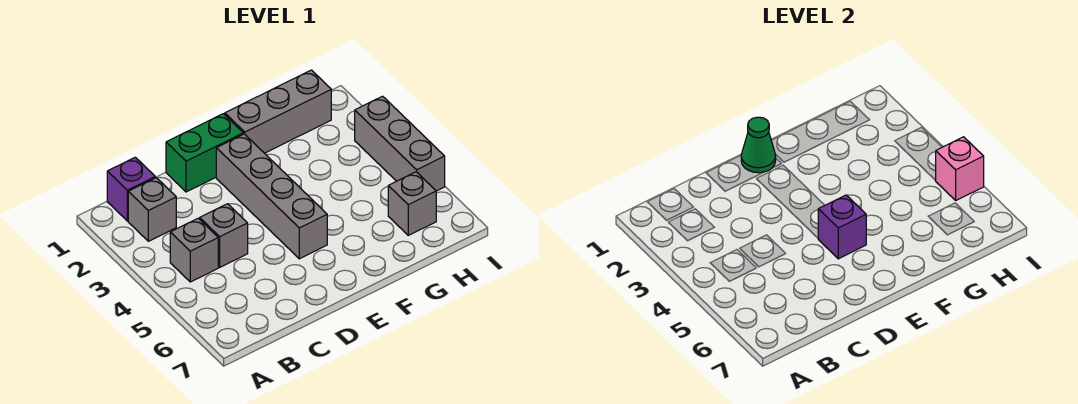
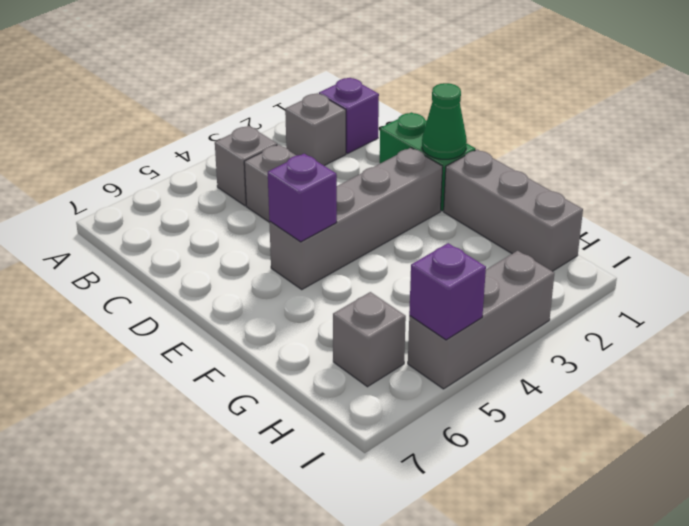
pink brick I5 level 2 -> purple brick I5 level 2

